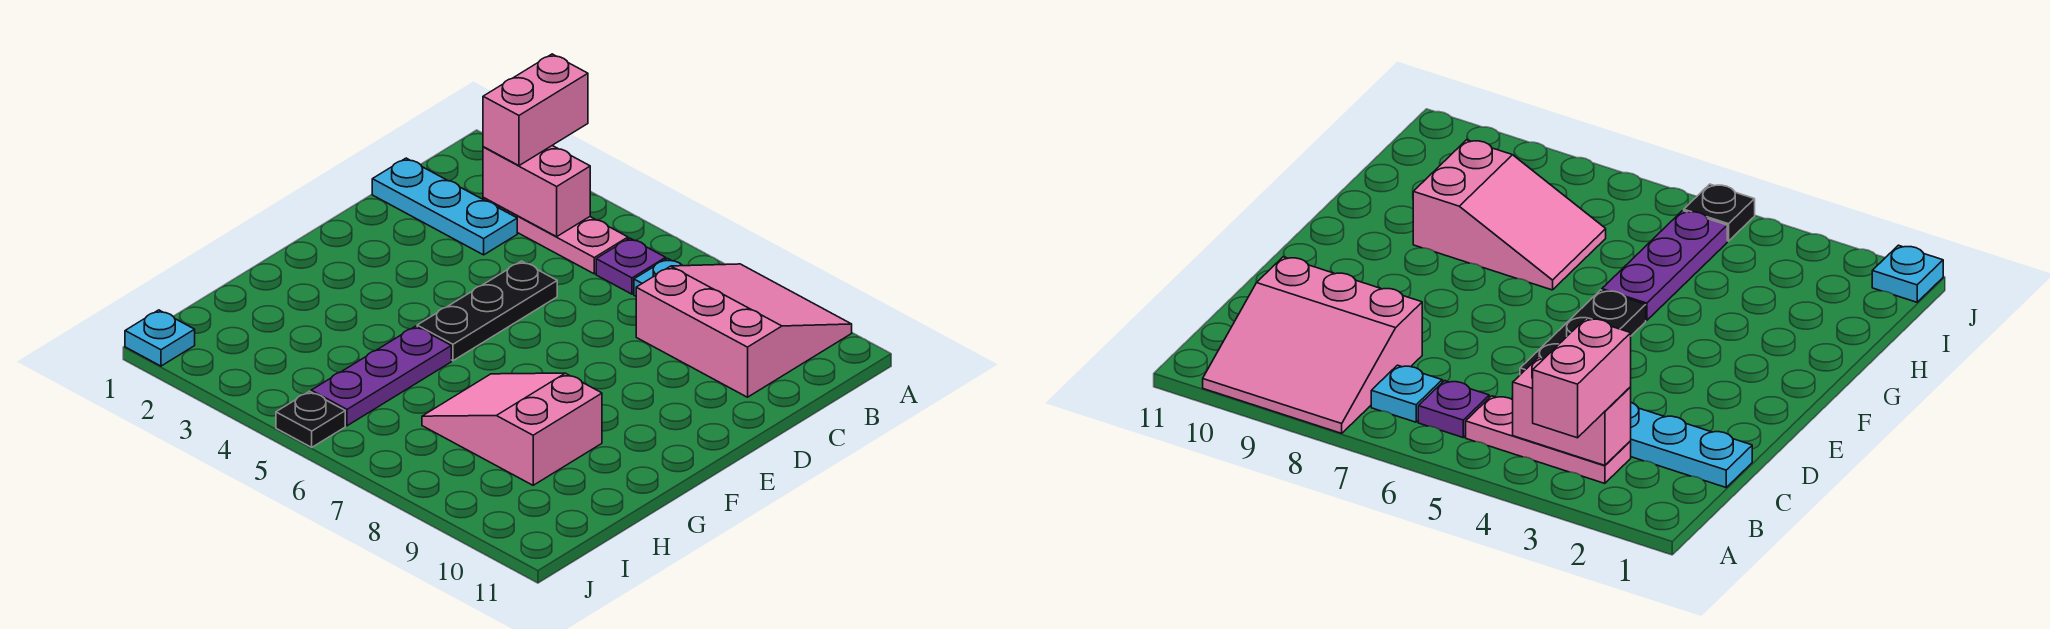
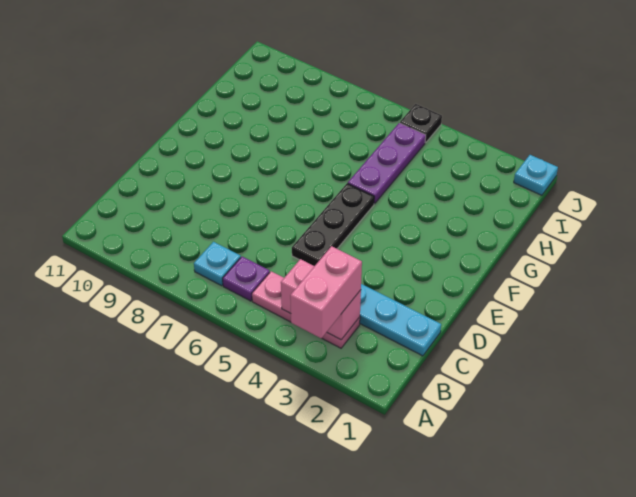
pink slope A8:C10 level 1 top C -> none
pink slope G7:H9 level 1 top 9 -> none

